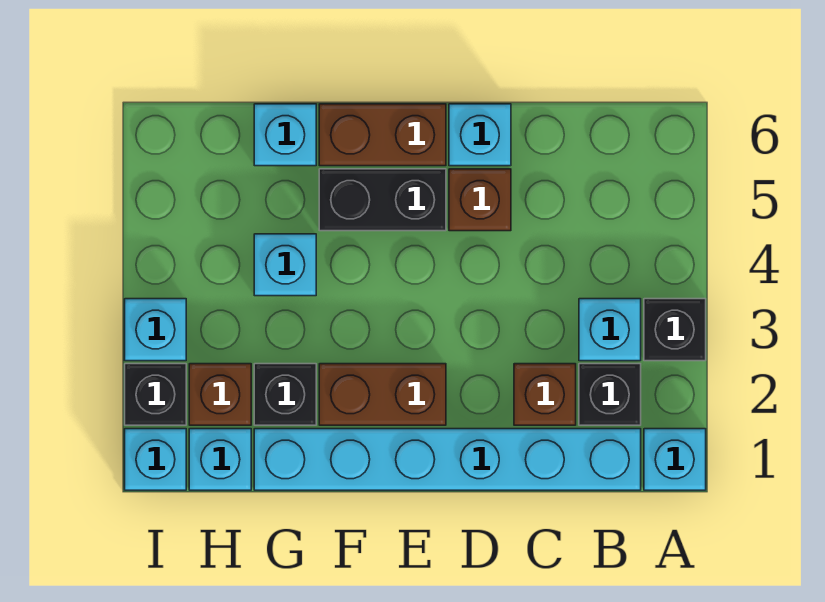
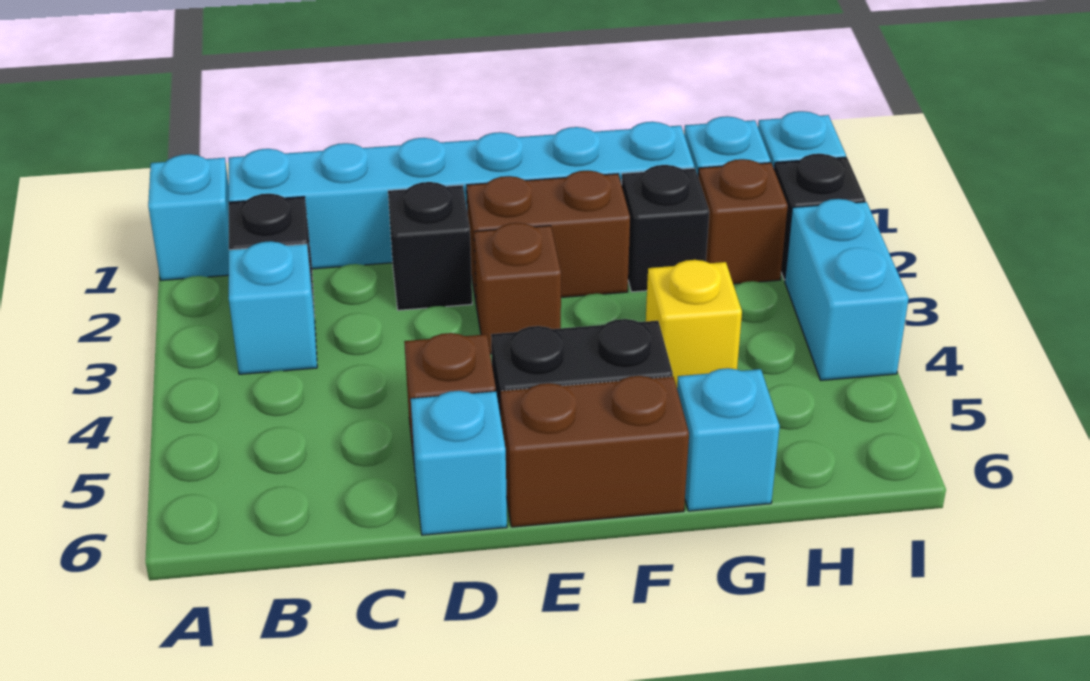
black brick A3 level 1 -> black brick D2 level 1
brown brick C2 level 1 -> brown brick E3 level 1
cyan brick G4 level 1 -> yellow brick G4 level 1
cyan brick I3 level 1 -> cyan brick I3:I4 level 1

